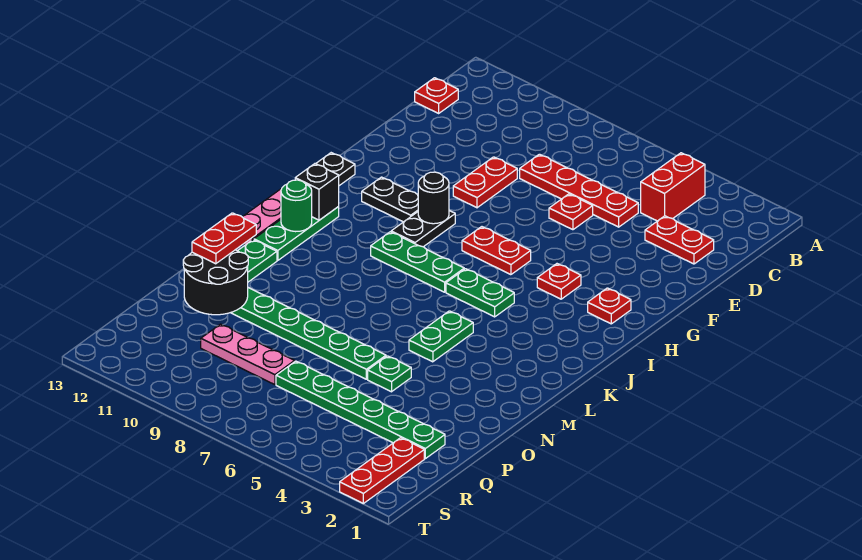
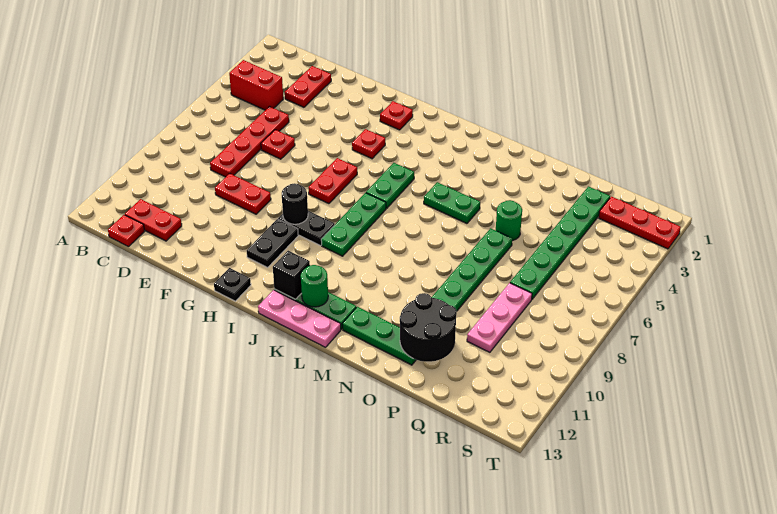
red plate N12:O12 level 3 -> red plate C12:D12 level 1
green plate O5 level 1 -> green round brick O5 level 1

